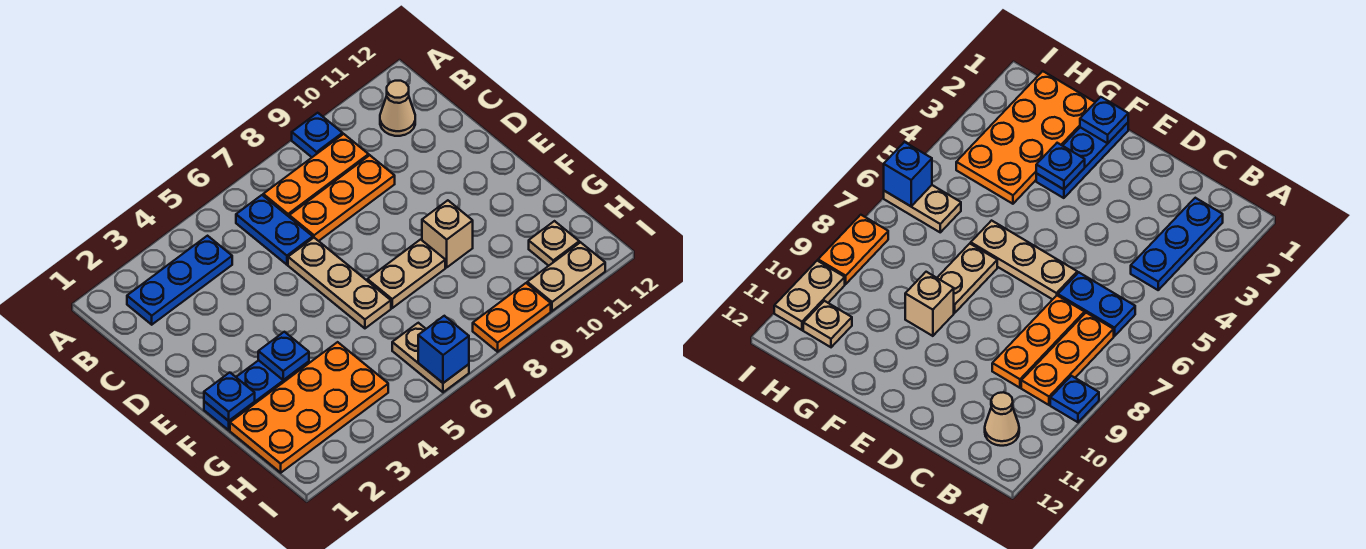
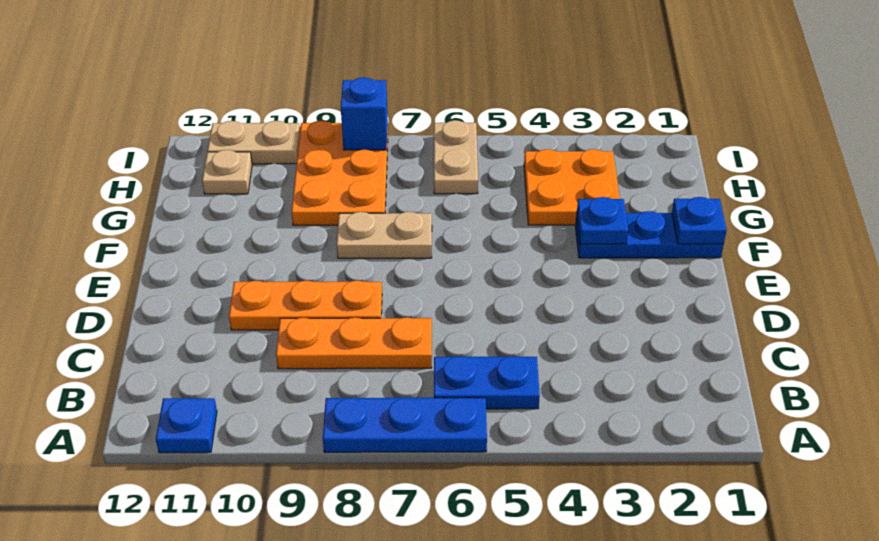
blue plate A9 level 1 -> blue plate A11 level 1
blue plate B2:B4 level 1 -> blue plate A6:A8 level 1
blue plate B6:C6 level 1 -> blue plate B5:B6 level 1
orange plate B7:B9 level 1 -> orange plate D8:D10 level 1
tan cone B11 level 1 -> none
tan plate D6:F6 level 1 -> none
tan brick F9 level 1 -> none
orange plate G1:H4 level 1 -> orange plate G3:H4 level 1
blue brick I6 level 2 -> blue brick I8 level 2
orange plate I8:I9 level 1 -> orange plate G8:I9 level 1

